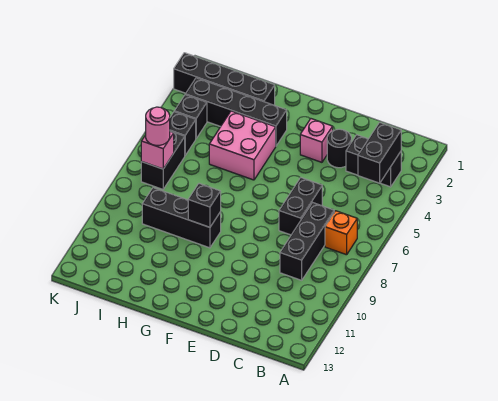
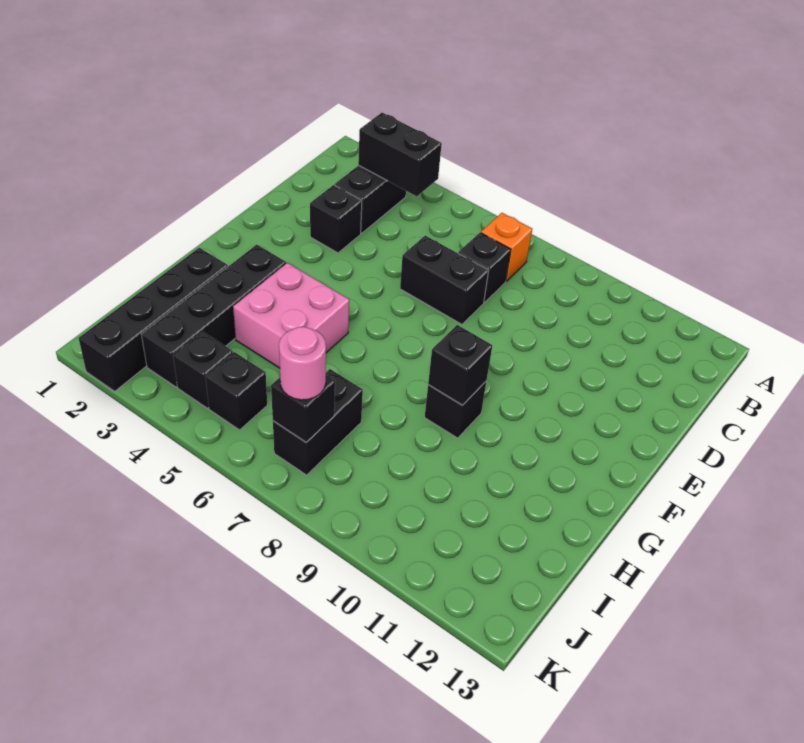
black brick C7:C9 level 1 -> black brick C7 level 1
black round brick D3 level 1 -> black brick D3 level 1
pink brick E3 level 1 -> none
black brick G9:I9 level 1 -> black brick G9 level 1
black brick J6:J7 level 1 -> black brick I7:J7 level 1
pink brick J7 level 2 -> black brick J7 level 2

